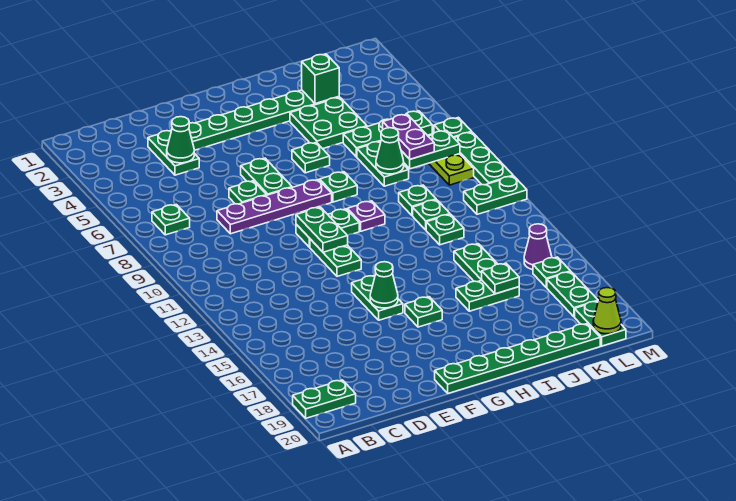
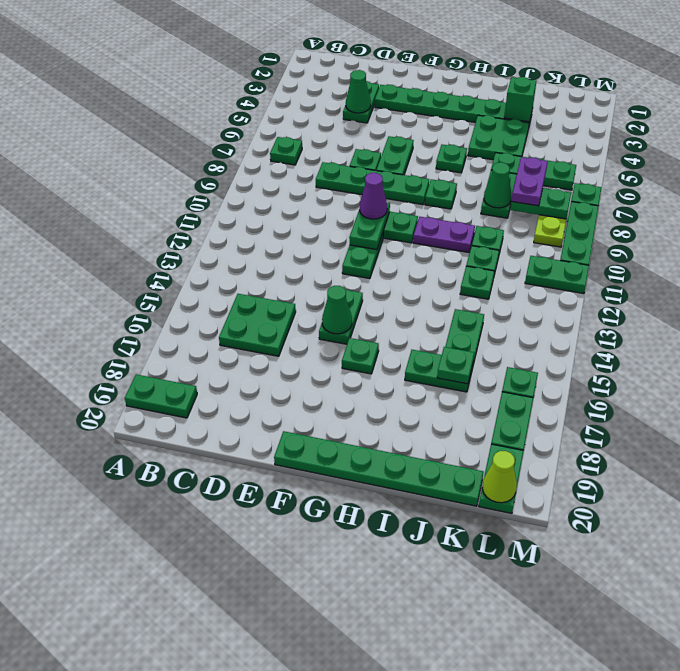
none -> green plate C15:D16 level 1
purple plate D8:G8 level 1 -> green plate D8:G8 level 1
purple plate H10 level 1 -> purple plate H10:I10 level 1
purple cone L15 level 1 -> purple cone F10 level 3

